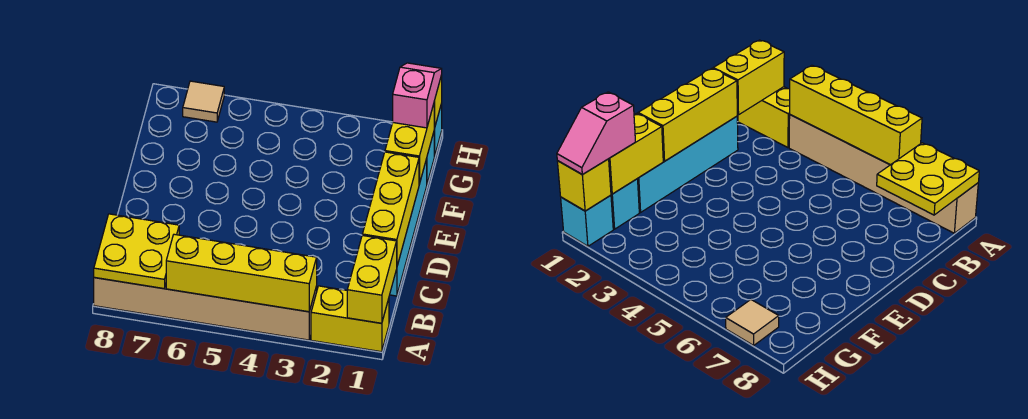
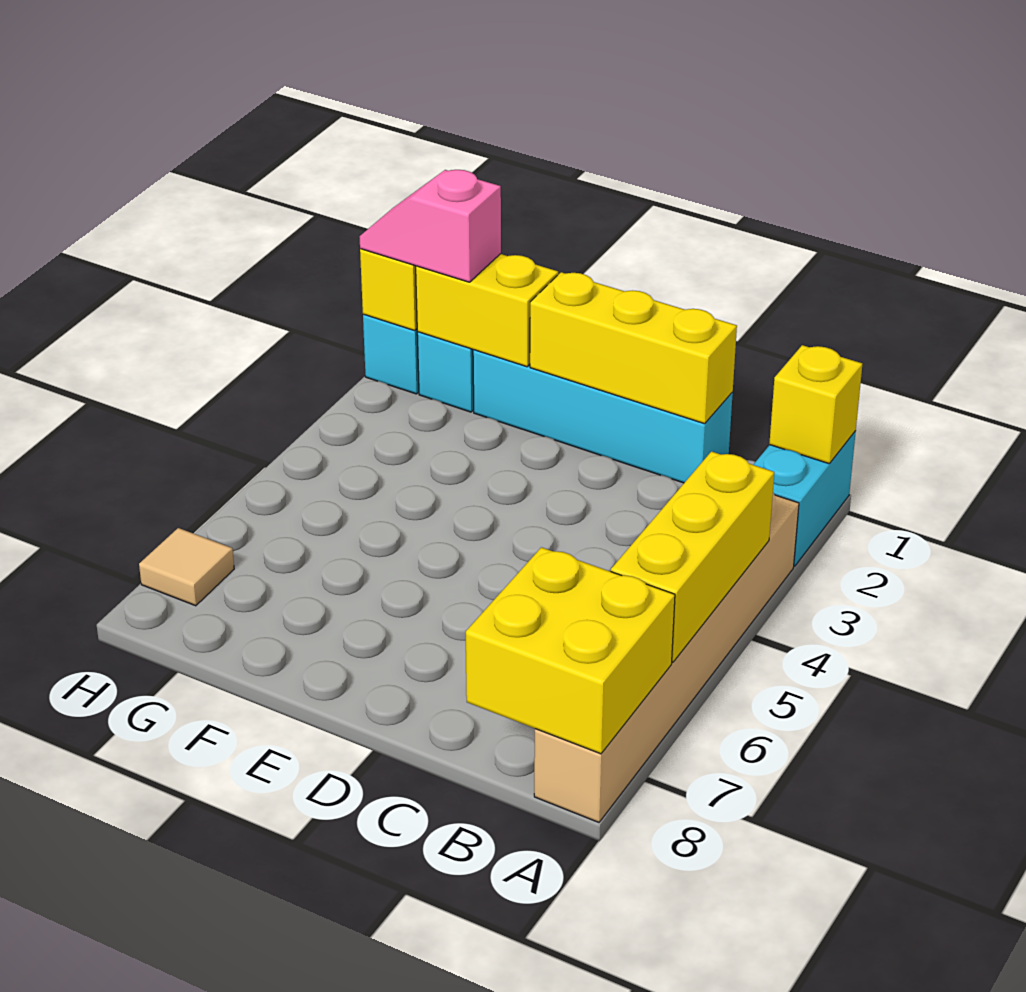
yellow brick A1:A2 level 1 -> cyan brick A1:A2 level 1
yellow brick A1:B1 level 2 -> yellow brick A1 level 2
yellow brick A3:A6 level 2 -> yellow brick A4:A6 level 2
yellow plate A7:B8 level 2 -> yellow brick A7:B8 level 2

